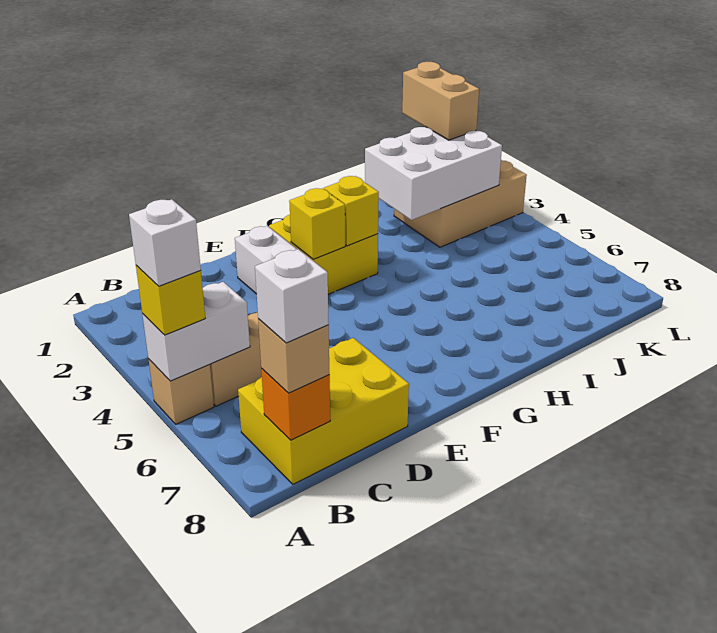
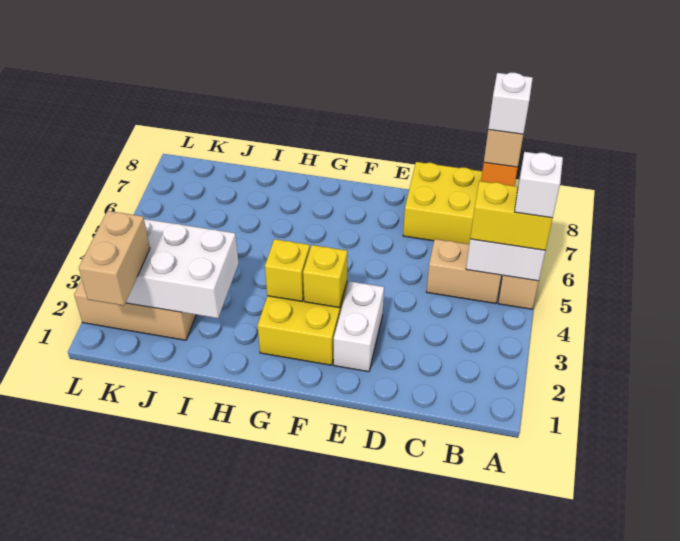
yellow brick A5 level 3 -> yellow brick A5:B5 level 3

